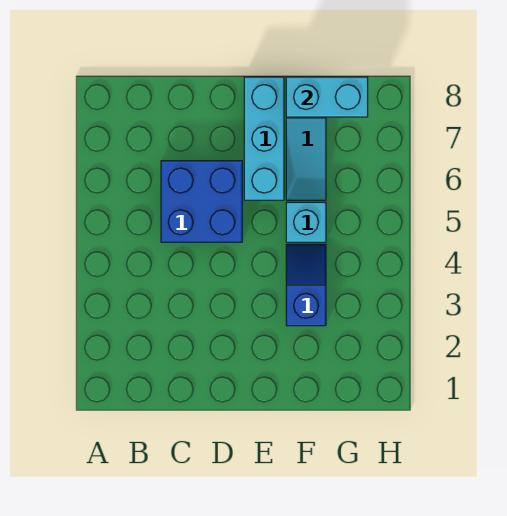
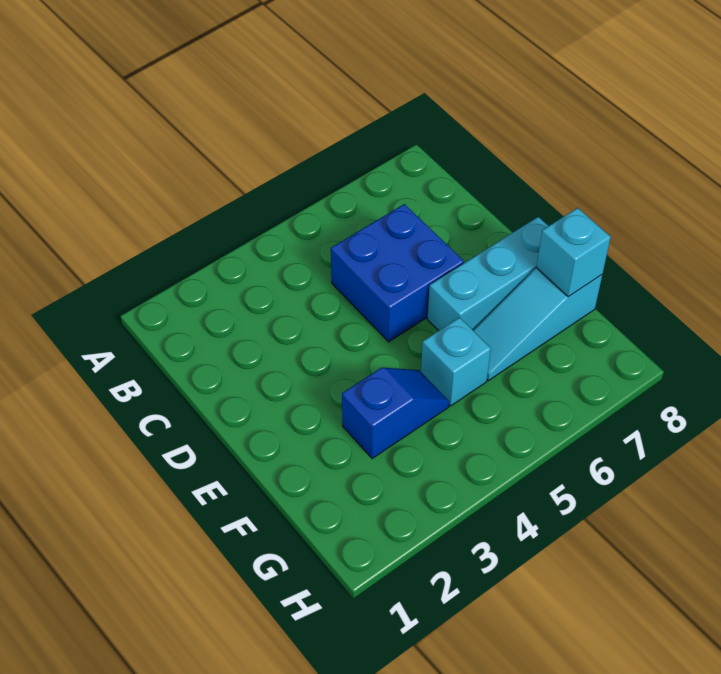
cyan brick F8:G8 level 2 -> cyan brick F8 level 2

